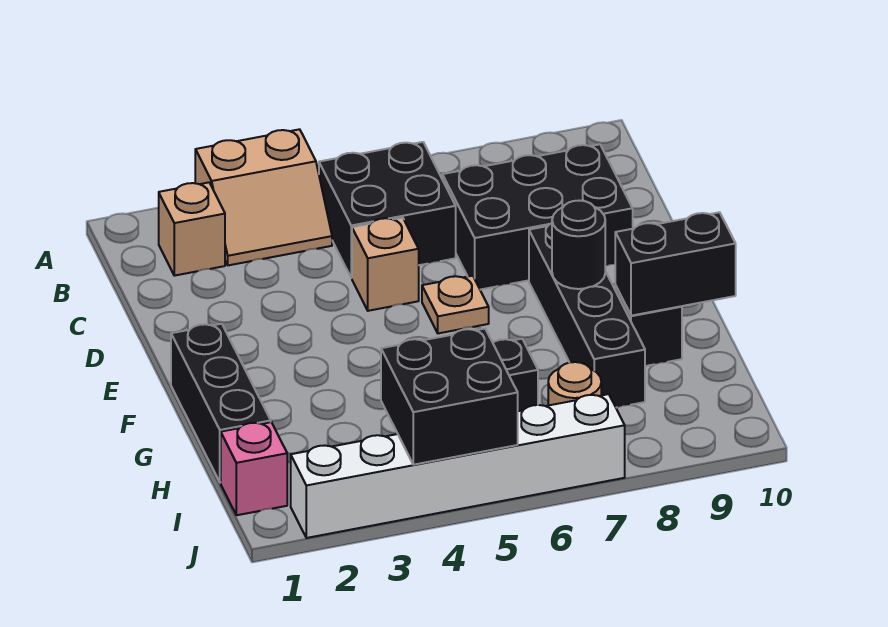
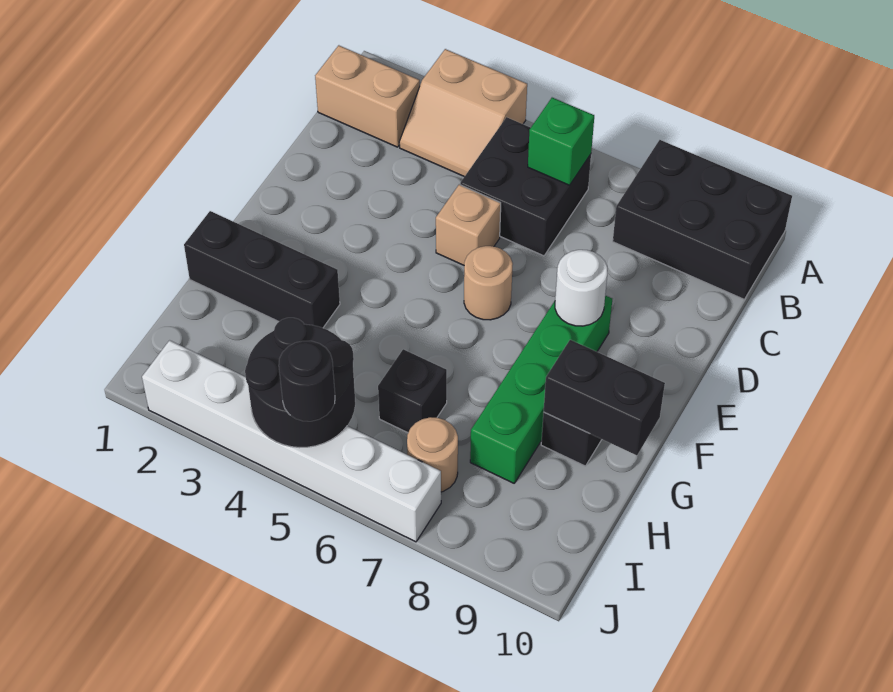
tan brick B2 level 1 -> tan brick B1:B2 level 1
none -> green brick B6 level 2
black brick C7:D9 level 1 -> black brick A8:B10 level 1
tan plate E6 level 1 -> tan round brick E6 level 1
black brick E8:H8 level 1 -> green brick E8:H8 level 1
none -> white round brick E8 level 2
black brick F1:H1 level 1 -> black brick G1:G3 level 1
black round brick F8 level 2 -> black round brick J5 level 3
pink brick I1 level 1 -> none
black brick I4:J5 level 2 -> black round brick I4:J5 level 2

